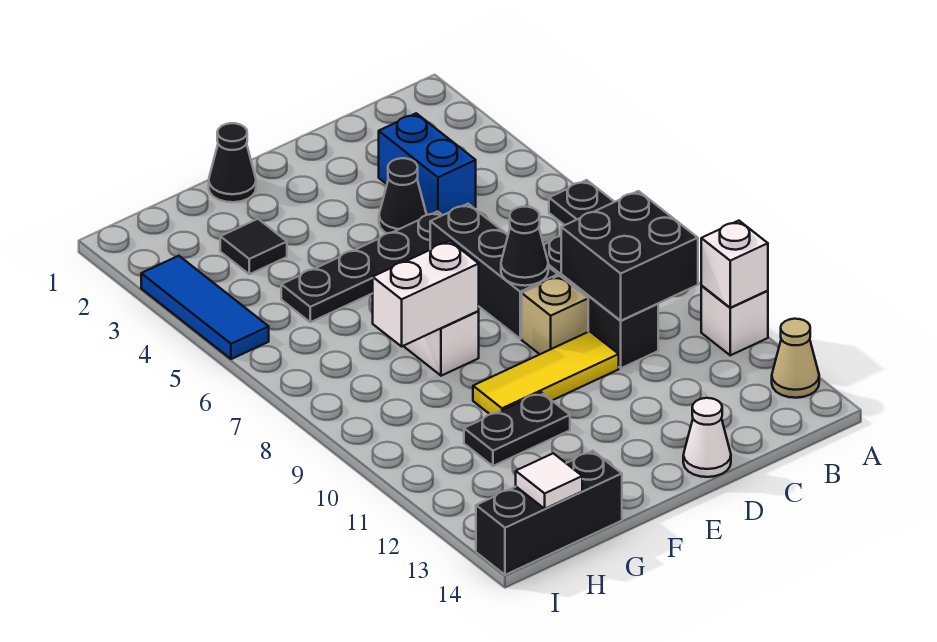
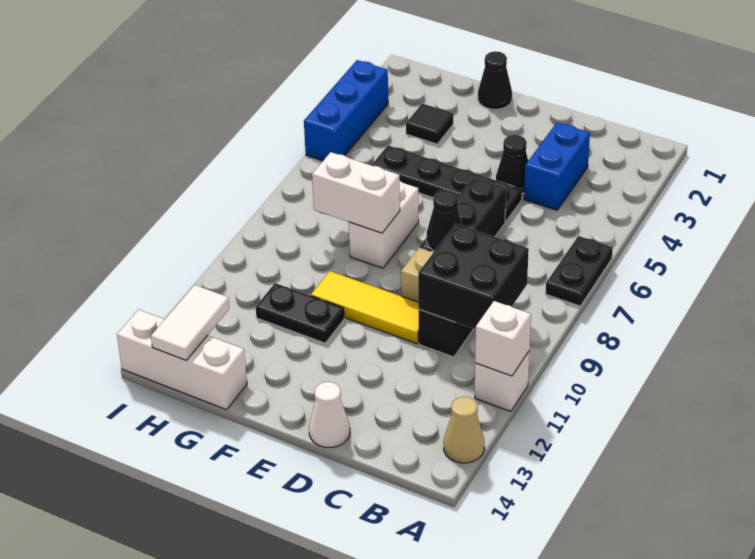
black brick G14:I14 level 1 -> white brick G14:I14 level 1
white tile H14 level 2 -> white tile H13:H14 level 2
blue tile I3:I5 level 1 -> blue brick I3:I5 level 1

